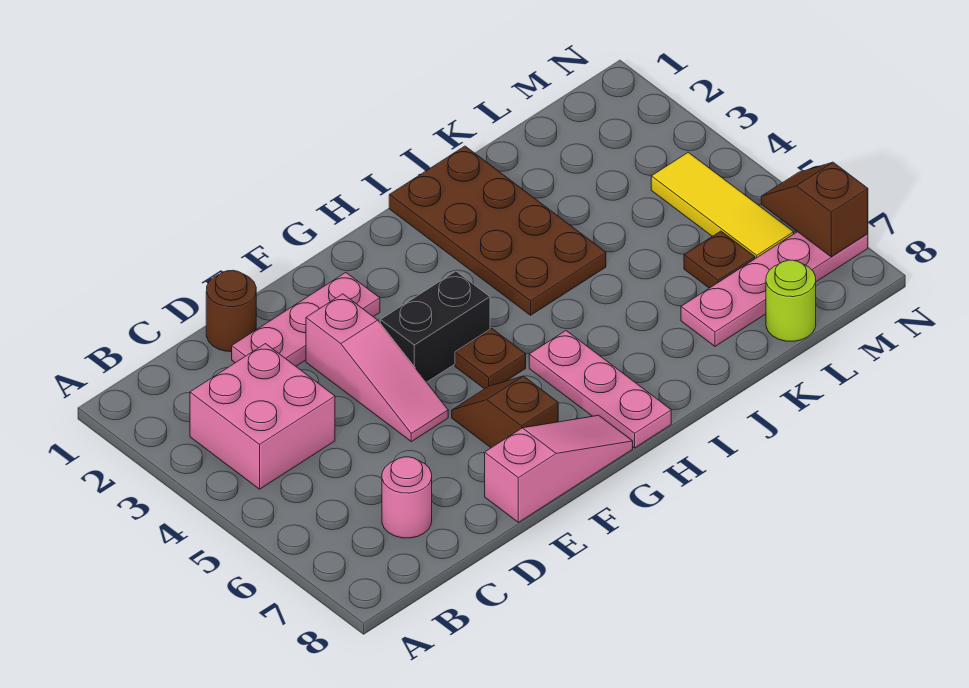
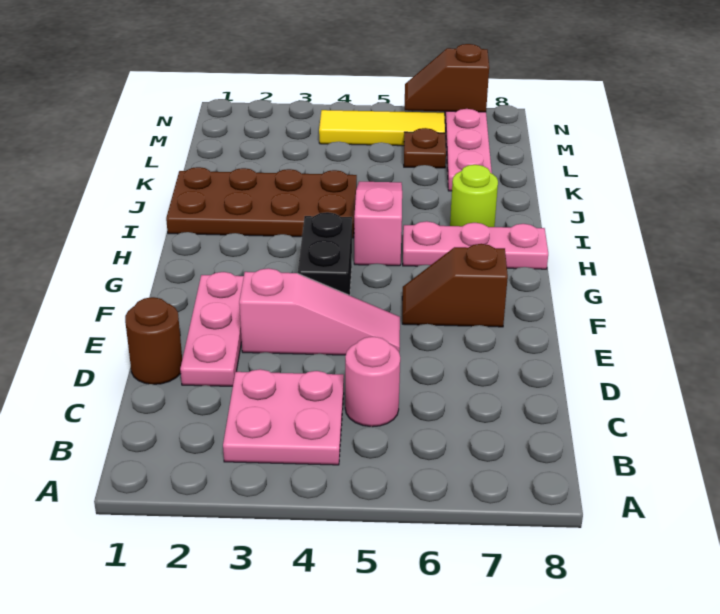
pink brick B3:C4 level 1 -> pink plate B3:C4 level 1
pink round brick C7 level 1 -> pink round brick C5 level 1
pink slope E8:G8 level 1 top E -> pink slope H5:J5 level 1 top H
brown plate G5 level 1 -> none
lime round brick L8 level 1 -> lime round brick I7 level 1

